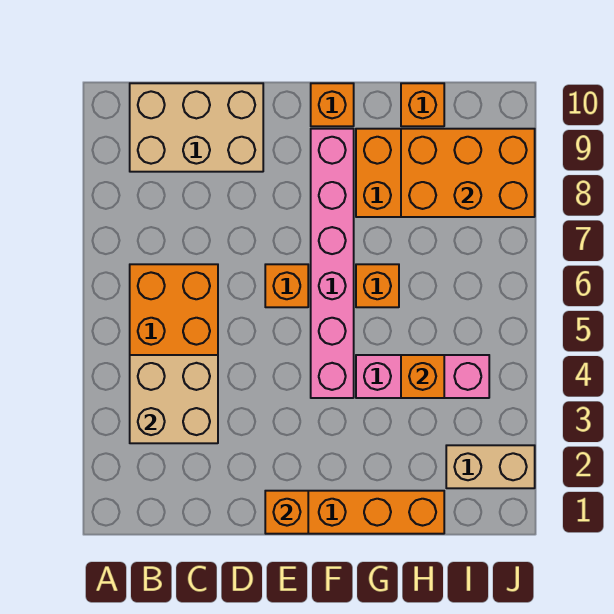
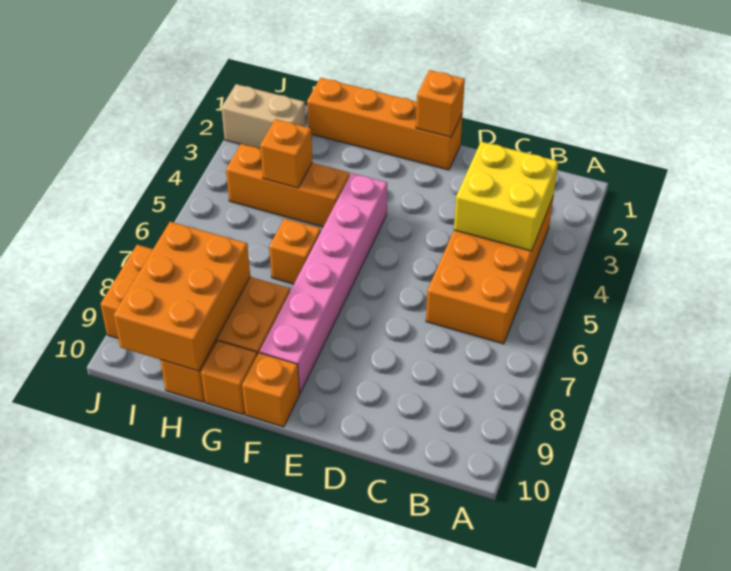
tan brick B3:C4 level 2 -> yellow brick B3:C4 level 2
tan brick B9:D10 level 1 -> none
orange brick E6 level 1 -> orange brick G10 level 1
pink brick G4:I4 level 1 -> orange brick G4:I4 level 1
orange brick H8:J9 level 2 -> orange brick H8:I10 level 2

